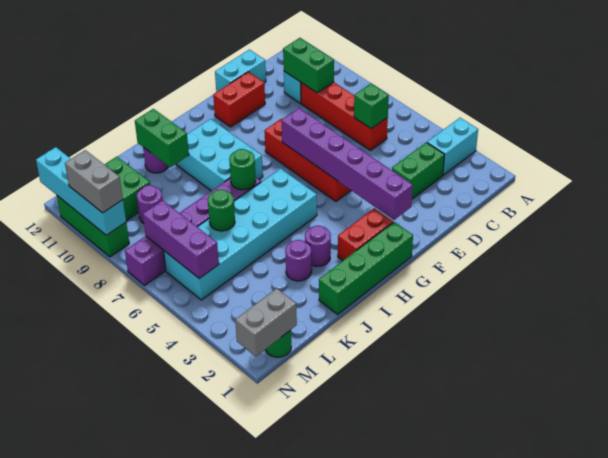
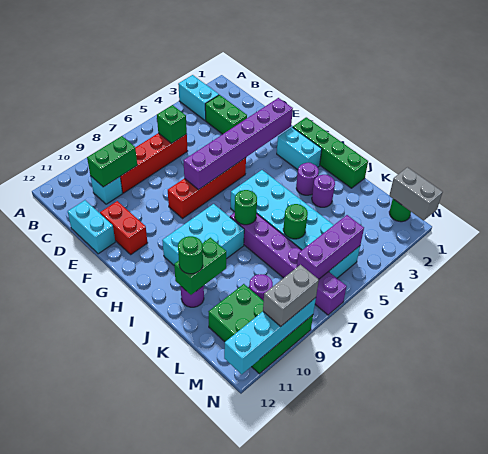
red brick G2:H2 level 1 -> cyan brick G2:H2 level 1
none -> green round brick J11 level 3

